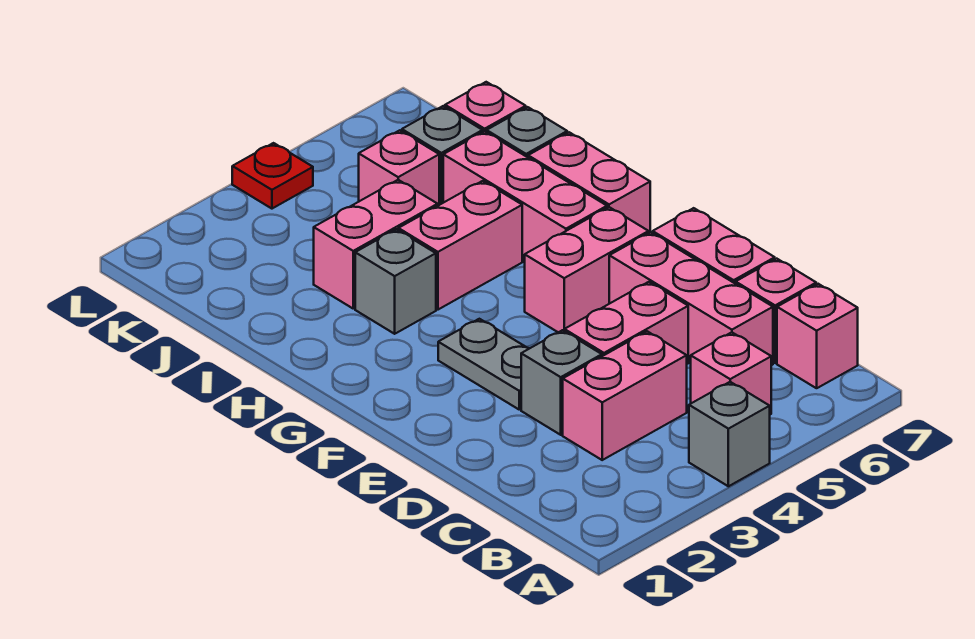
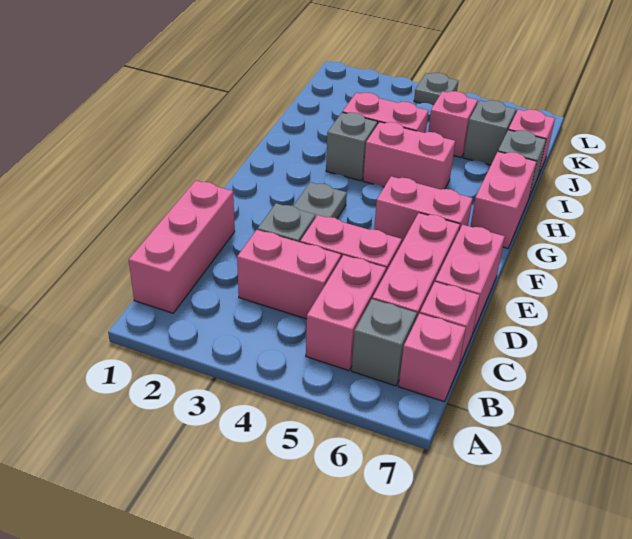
grey brick A4 level 1 -> grey brick B6 level 1
pink brick B5 level 1 -> pink brick B5:C5 level 1
pink brick G6:I6 level 1 -> pink brick B1:D1 level 1
red plate L4 level 1 -> grey plate L4 level 1

